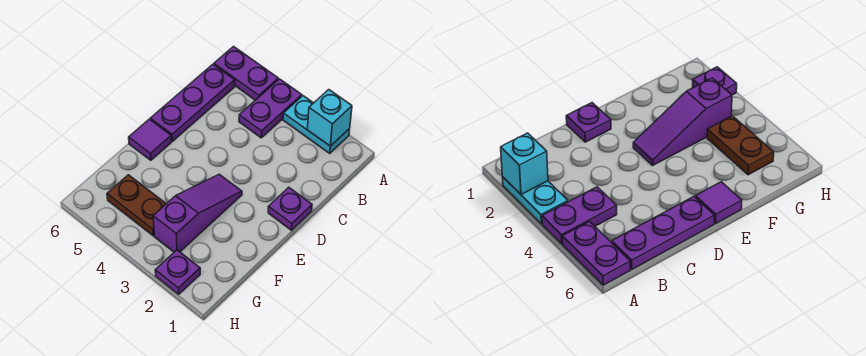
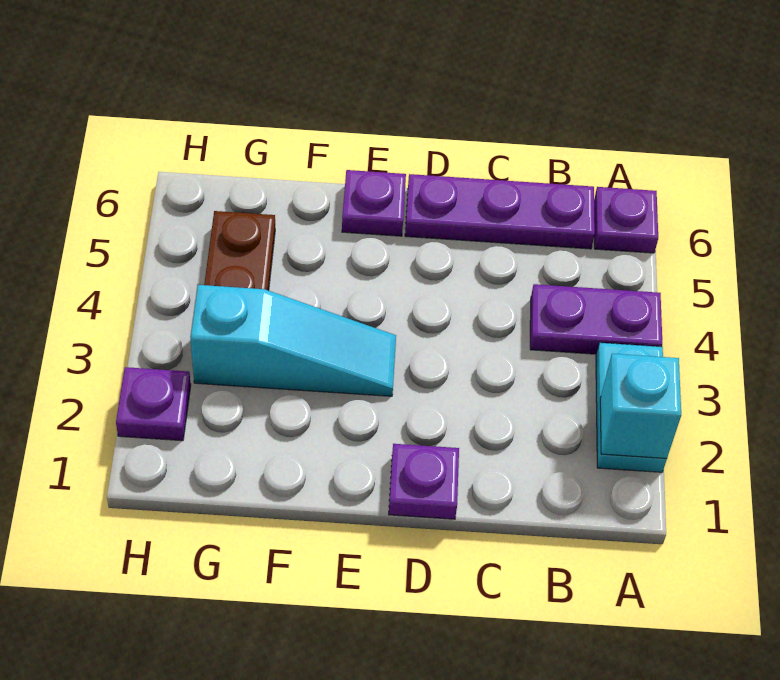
purple plate A5:A6 level 1 -> purple plate A6 level 1
purple slope E3:G3 level 1 top G -> cyan slope E3:G3 level 1 top G
purple tile E6 level 1 -> purple plate E6 level 1

